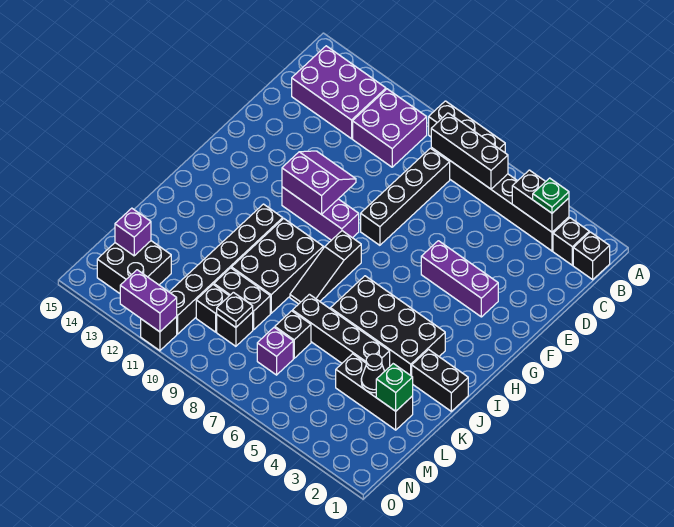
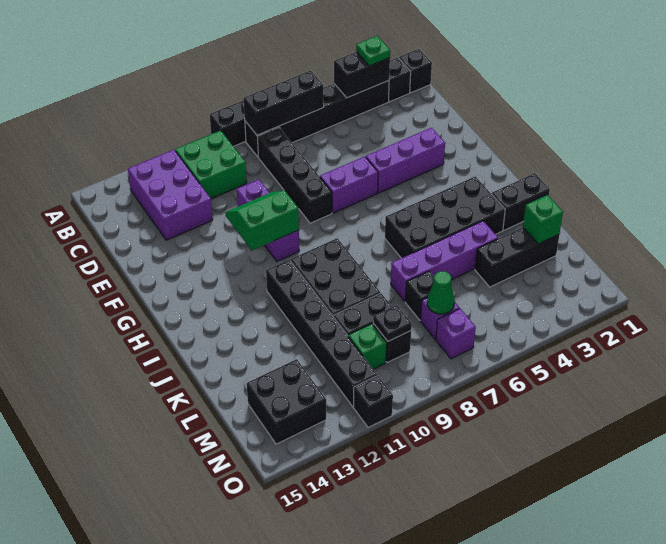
purple brick B10:C11 level 1 -> green brick B10:C11 level 1
purple brick B12:C14 level 1 -> purple brick B12:D13 level 1
purple slope F10:G11 level 2 top G -> green slope F10:G11 level 2 top G
purple brick G9:G11 level 1 -> purple brick E10:G10 level 1
black slope H8:J8 level 1 top H -> none
black brick K4:K7 level 1 -> purple brick K4:K7 level 1
black cone L3 level 2 -> none
none -> green cone M7 level 2
black brick M10 level 1 -> green brick M10 level 1
purple brick M14 level 2 -> purple brick N7 level 1
purple brick O11:O12 level 2 -> purple brick F6:F7 level 1

